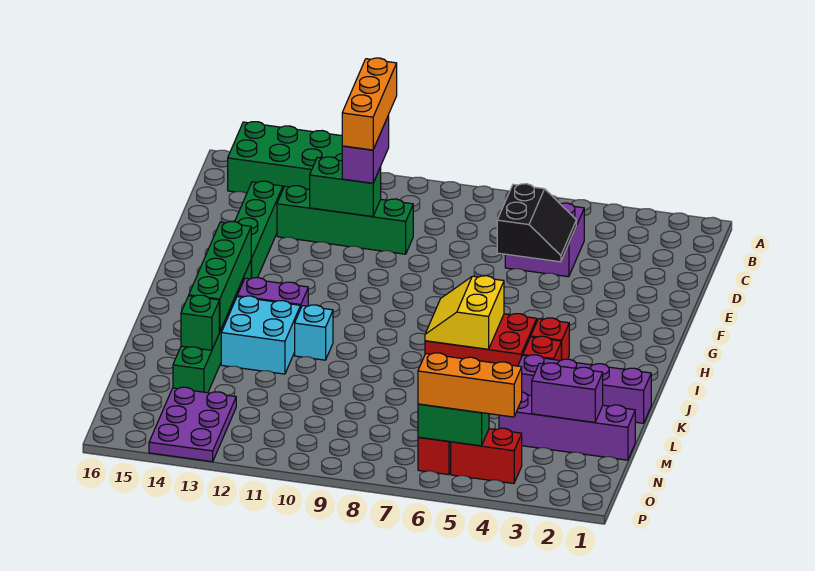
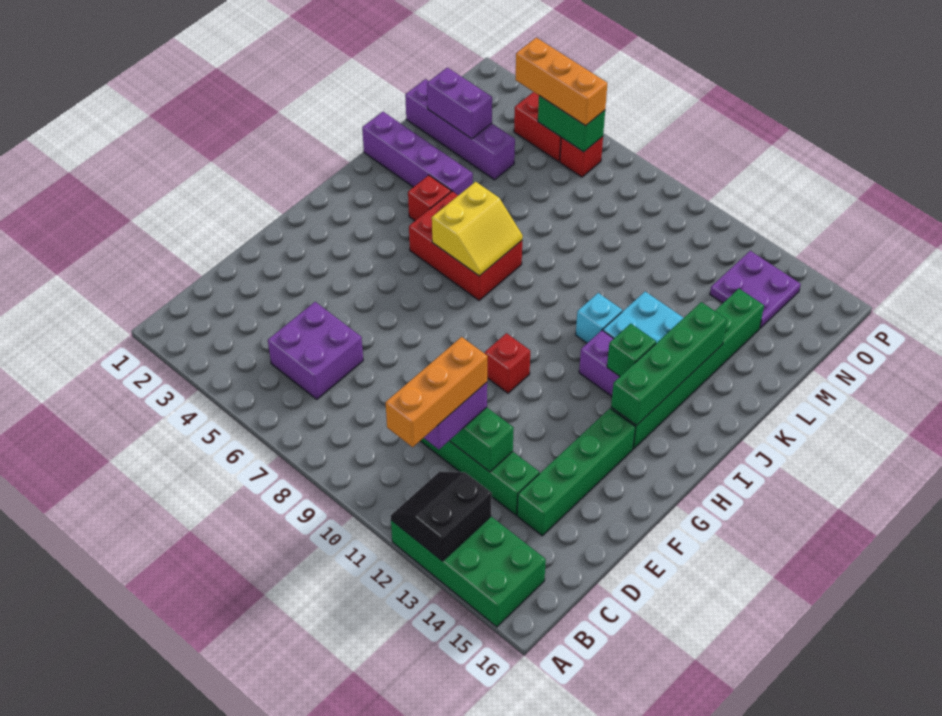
black slope D5:E6 level 2 top 6 -> black slope A12:B13 level 2 top 13
red brick I4 level 1 -> red brick G10 level 1
green brick L14 level 2 -> green brick I13 level 2
purple plate N13:P14 level 1 -> purple plate N13:O14 level 1

